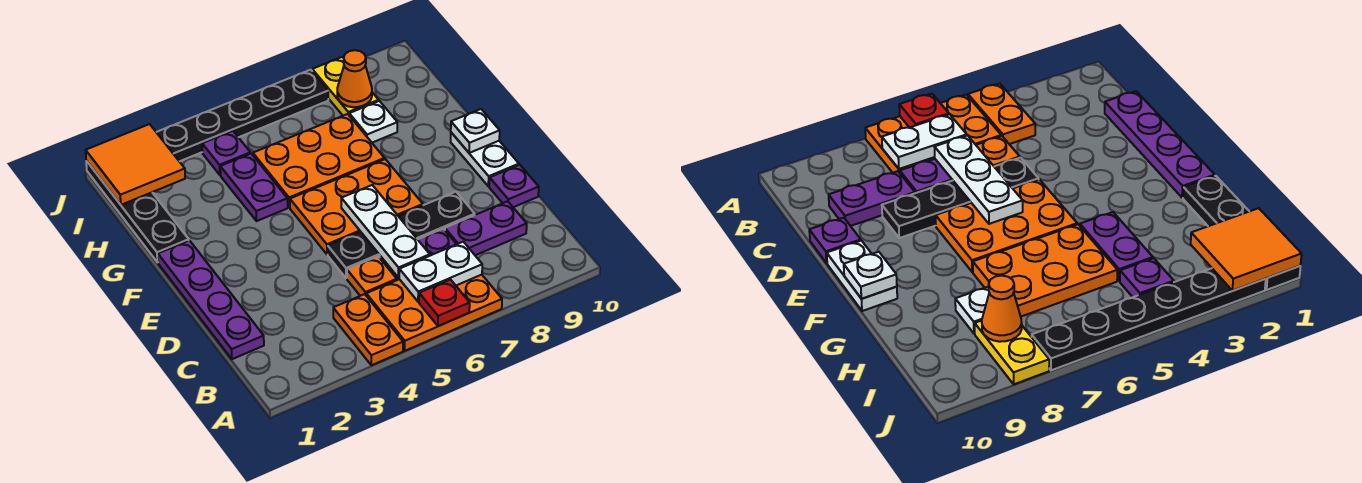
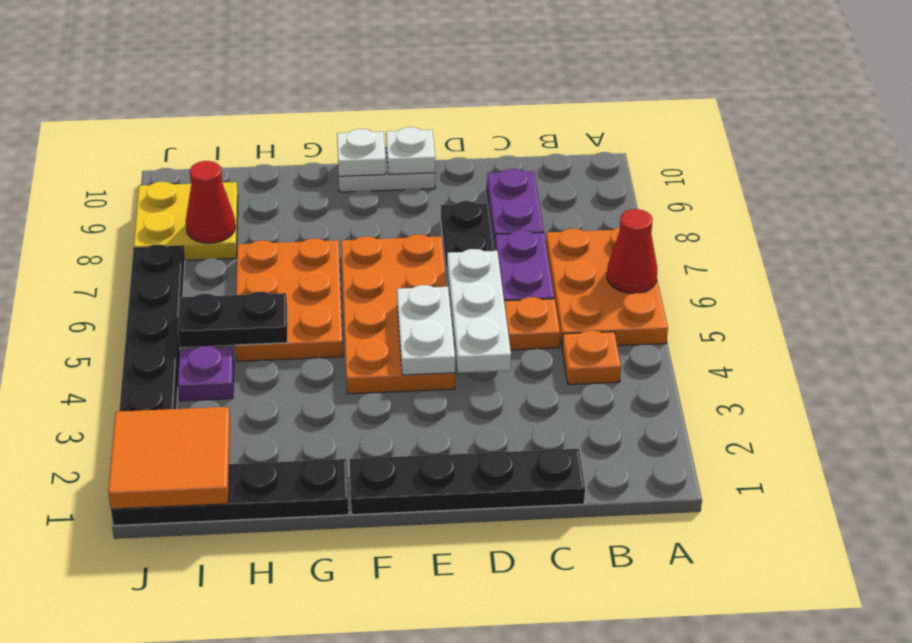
orange plate A4:B4 level 1 -> orange plate B4 level 1
red plate A6 level 2 -> red cone A6 level 2
white plate B6:B7 level 2 -> white plate E4:E5 level 2
purple plate C1:F1 level 1 -> black plate C1:F1 level 1
white plate C6:E6 level 2 -> white plate D4:D6 level 2
purple plate D10 level 1 -> none
orange plate E5:F7 level 1 -> orange plate E4:F7 level 1
purple plate G4:H4 level 1 -> none
none -> black plate H5:I5 level 2
white plate H8 level 1 -> white plate E10 level 2
yellow plate I8:J8 level 1 -> yellow plate I8:J9 level 1
orange cone I8 level 2 -> red cone I8 level 2

